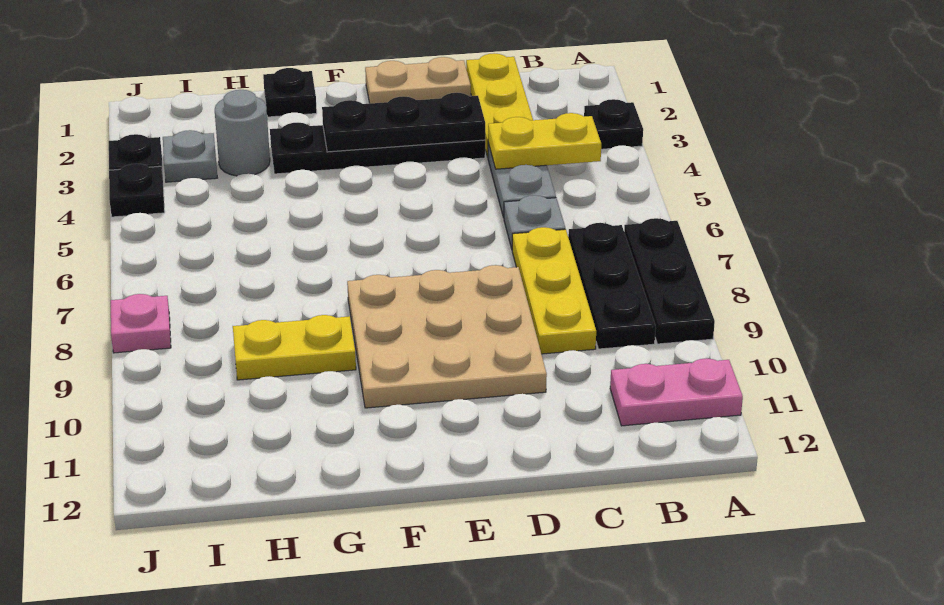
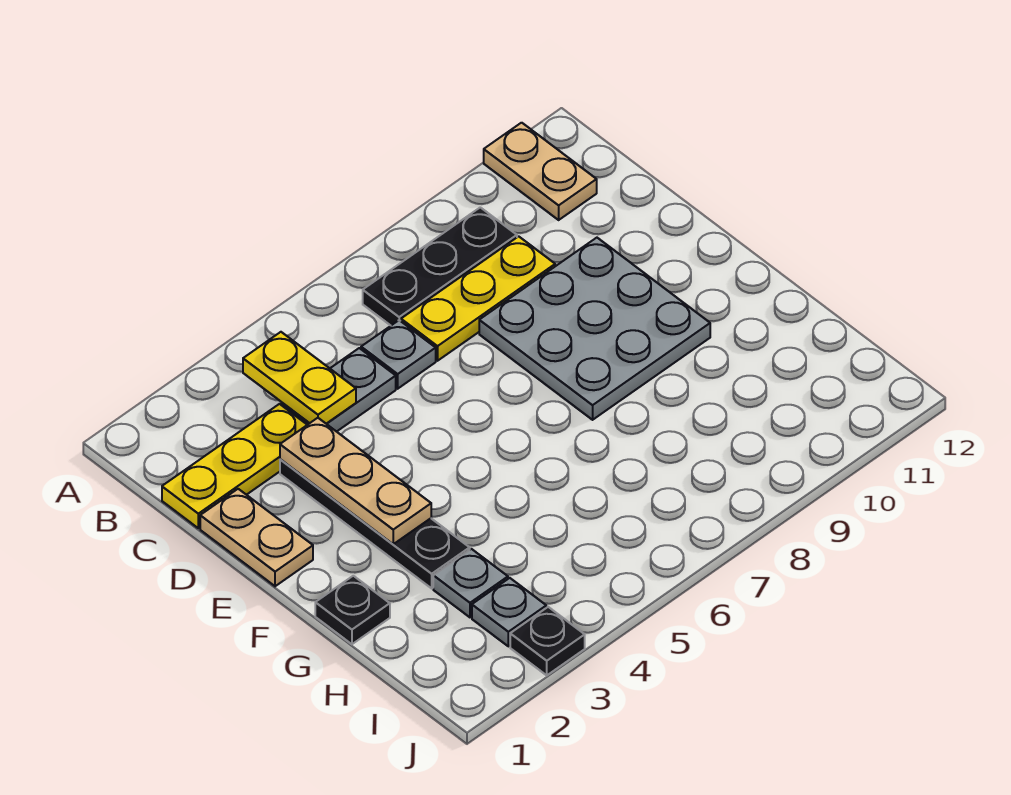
black plate A3 level 1 -> none
black plate A7:A9 level 1 -> none
pink plate A11:B11 level 1 -> tan plate A11:B11 level 1
black plate D3:F3 level 2 -> tan plate D3:F3 level 2
tan plate D8:F10 level 1 -> grey plate D8:F10 level 1
yellow plate G9:H9 level 1 -> none
grey round brick H3 level 1 -> grey plate H3 level 1
black plate J4 level 1 -> none
pink plate J8 level 1 -> none

